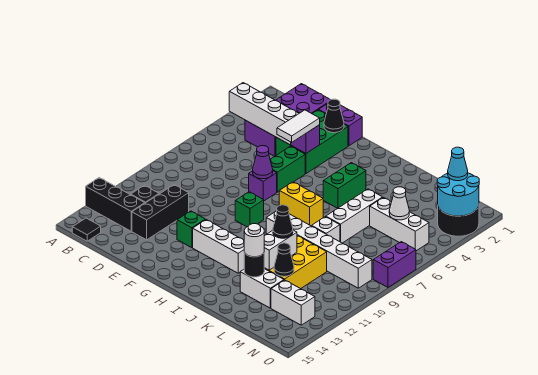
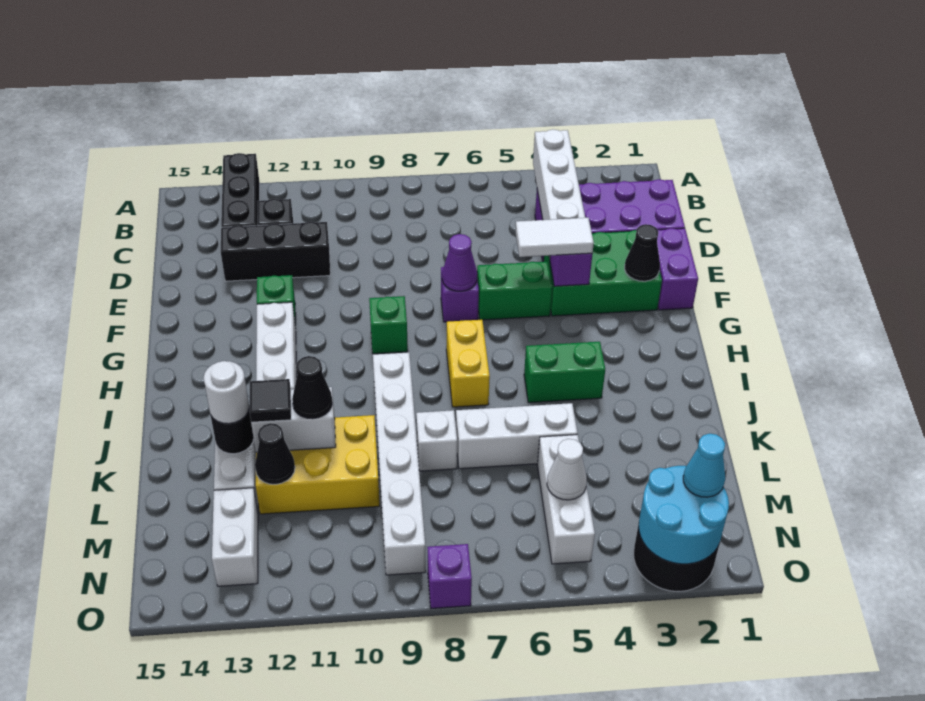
black tile B15 level 1 -> black tile K12 level 3
purple brick O7:O8 level 1 -> purple brick O8 level 1

